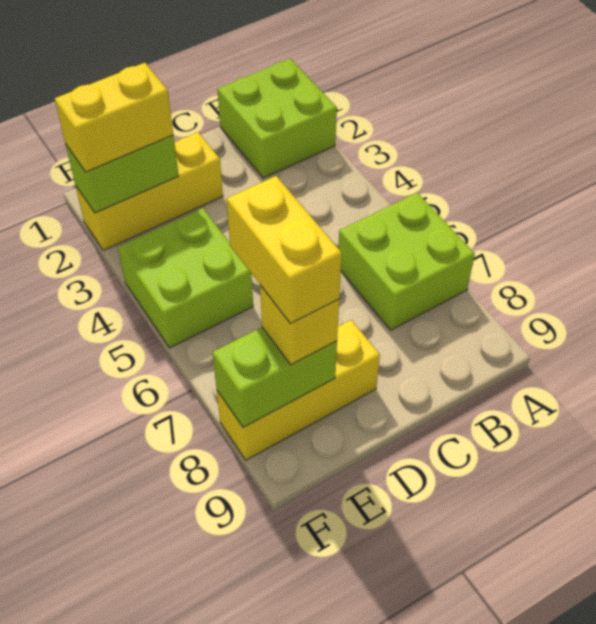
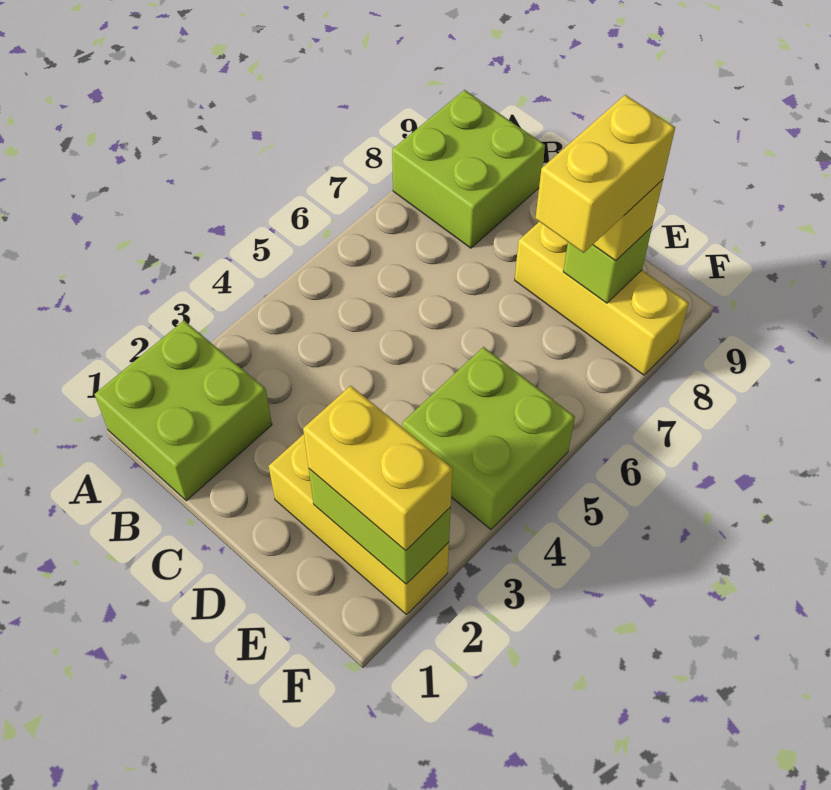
lime brick A6:B7 level 1 -> lime brick A8:B9 level 1
lime brick E8:F8 level 2 -> lime brick E8 level 2

